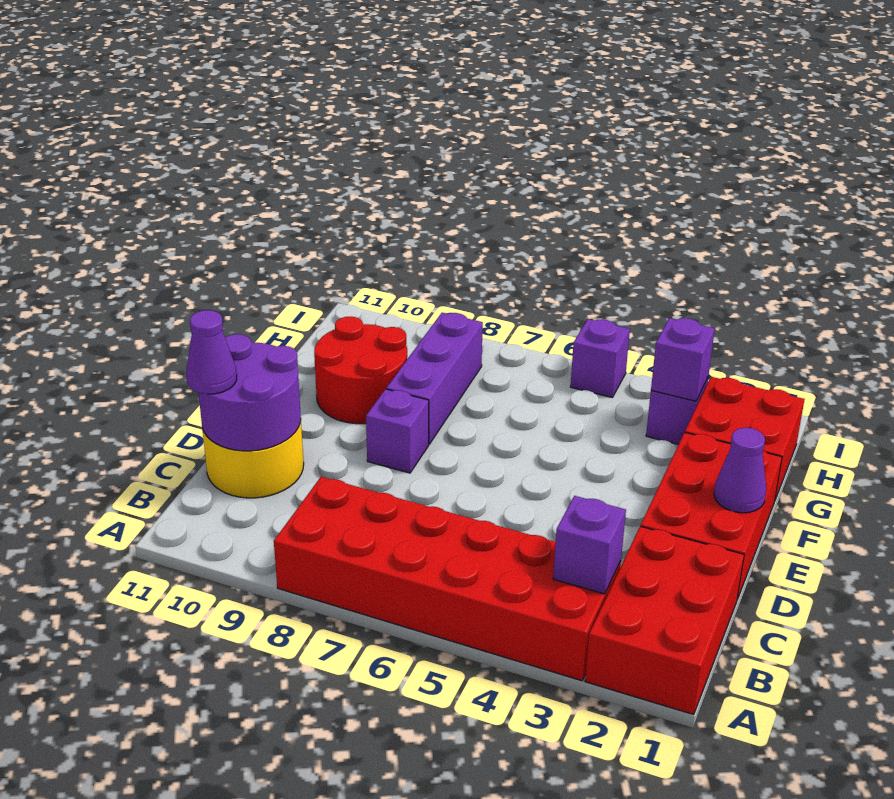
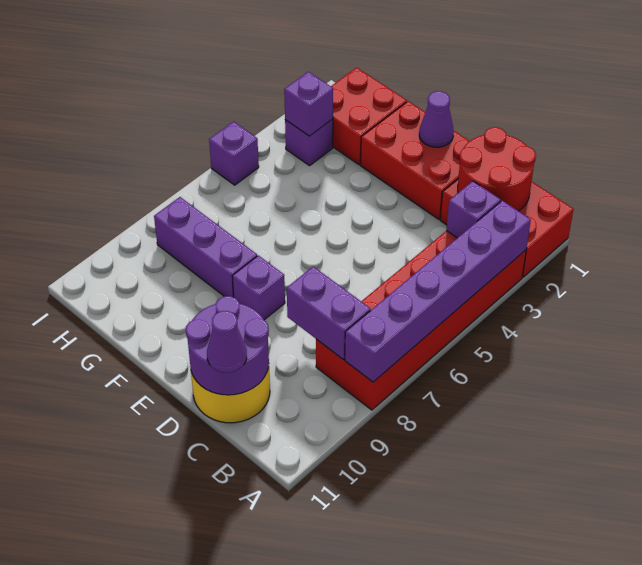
none -> purple brick A3:A8 level 2
none -> purple brick B8:C8 level 2
red round brick F9:G10 level 1 -> red round brick B1:C2 level 2

